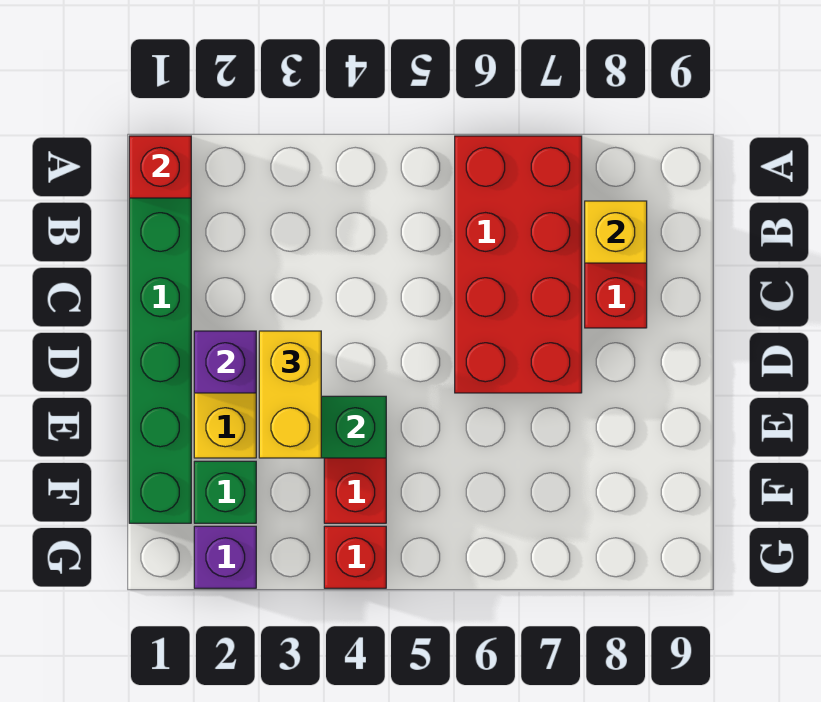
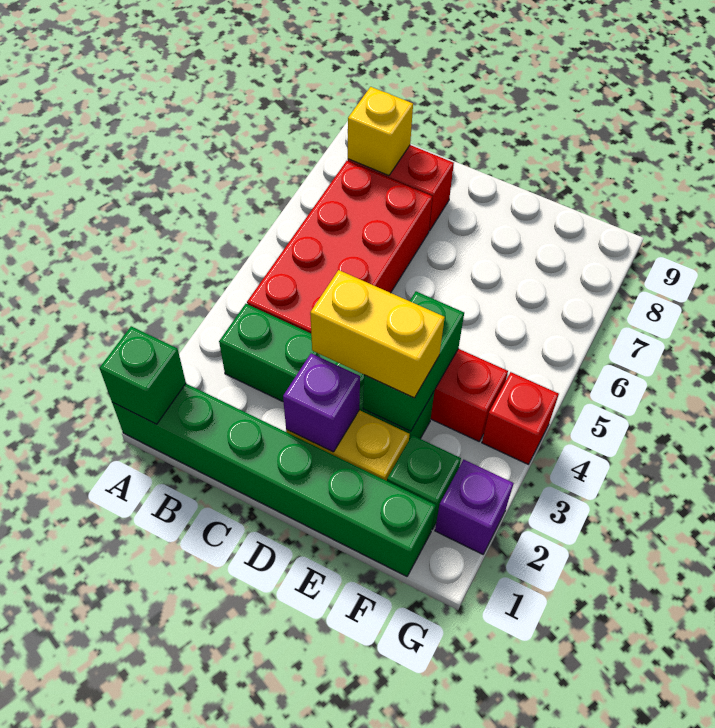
red brick A1 level 2 -> green brick A1 level 2
red brick A6:D7 level 1 -> red brick B4:C7 level 1
none -> green brick B3:E3 level 1

